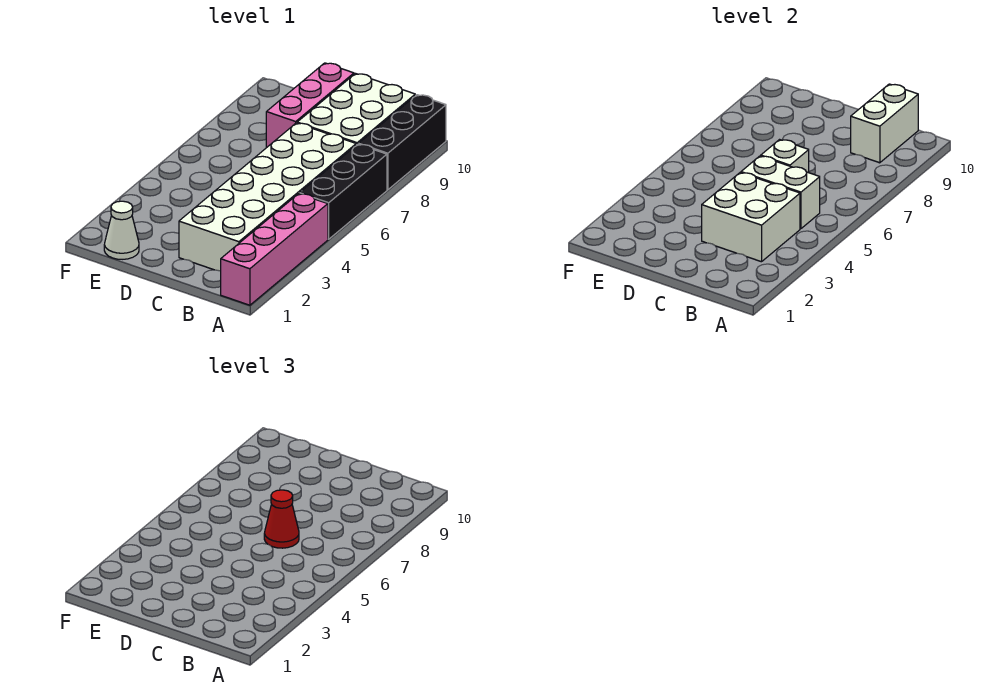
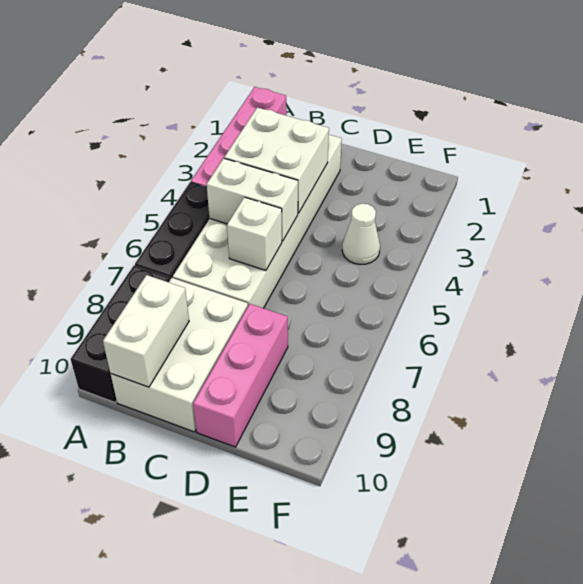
red cone C6 level 3 -> none
white cone E1 level 1 -> white cone E4 level 1

